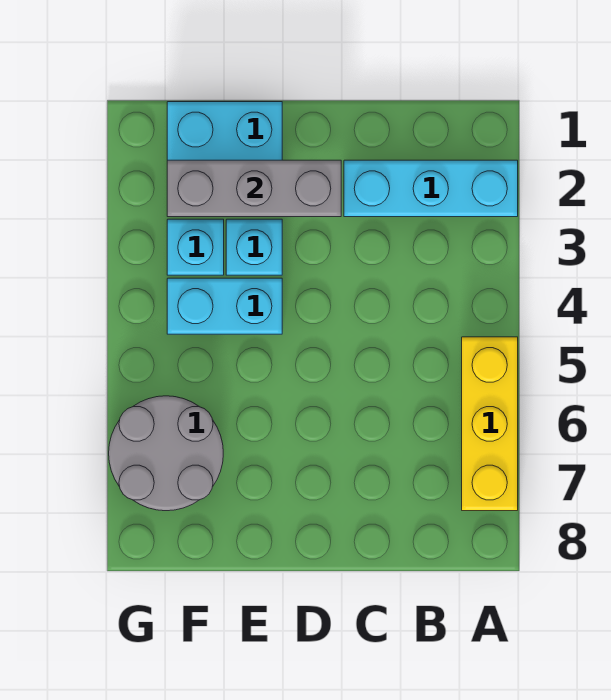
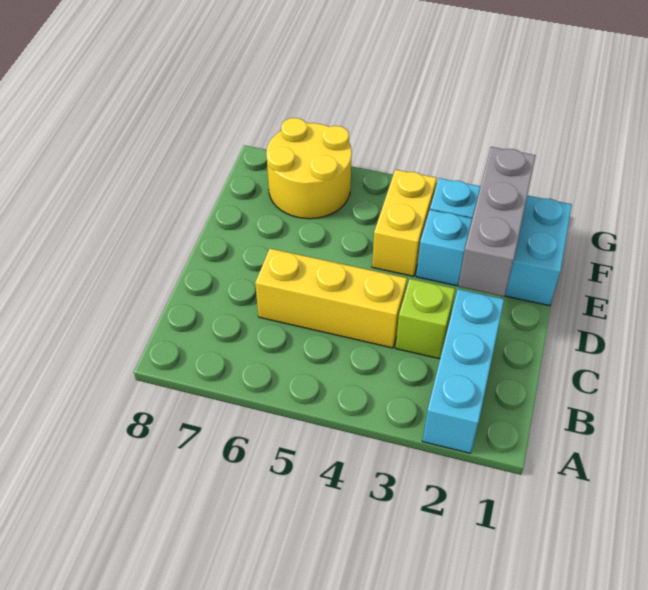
yellow brick A5:A7 level 1 -> yellow brick C4:C6 level 1
none -> lime brick C3 level 1
cyan brick E4:F4 level 1 -> yellow brick E4:F4 level 1
grey round brick F6:G7 level 1 -> yellow round brick F6:G7 level 1

